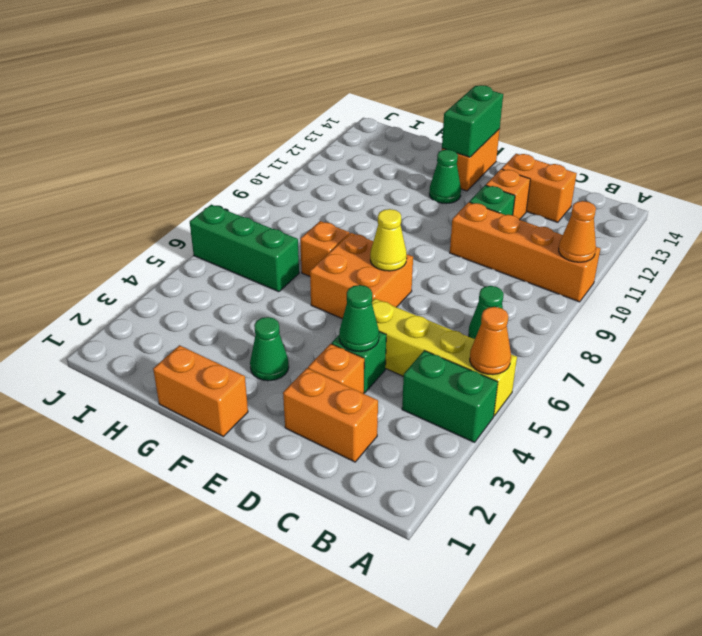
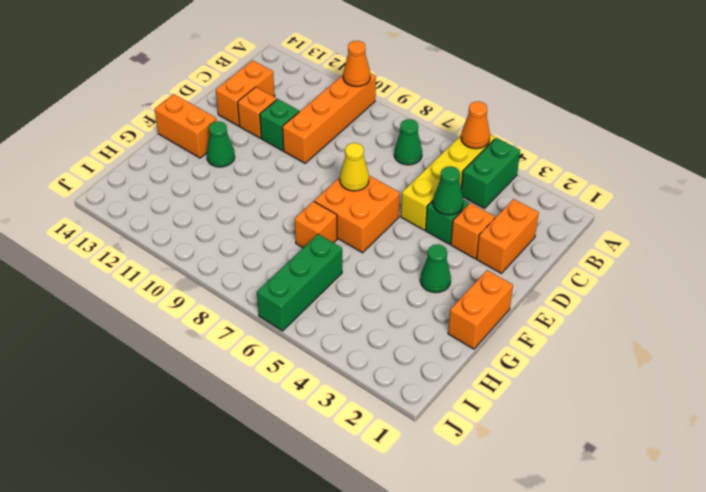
green brick F13:F14 level 2 -> none

